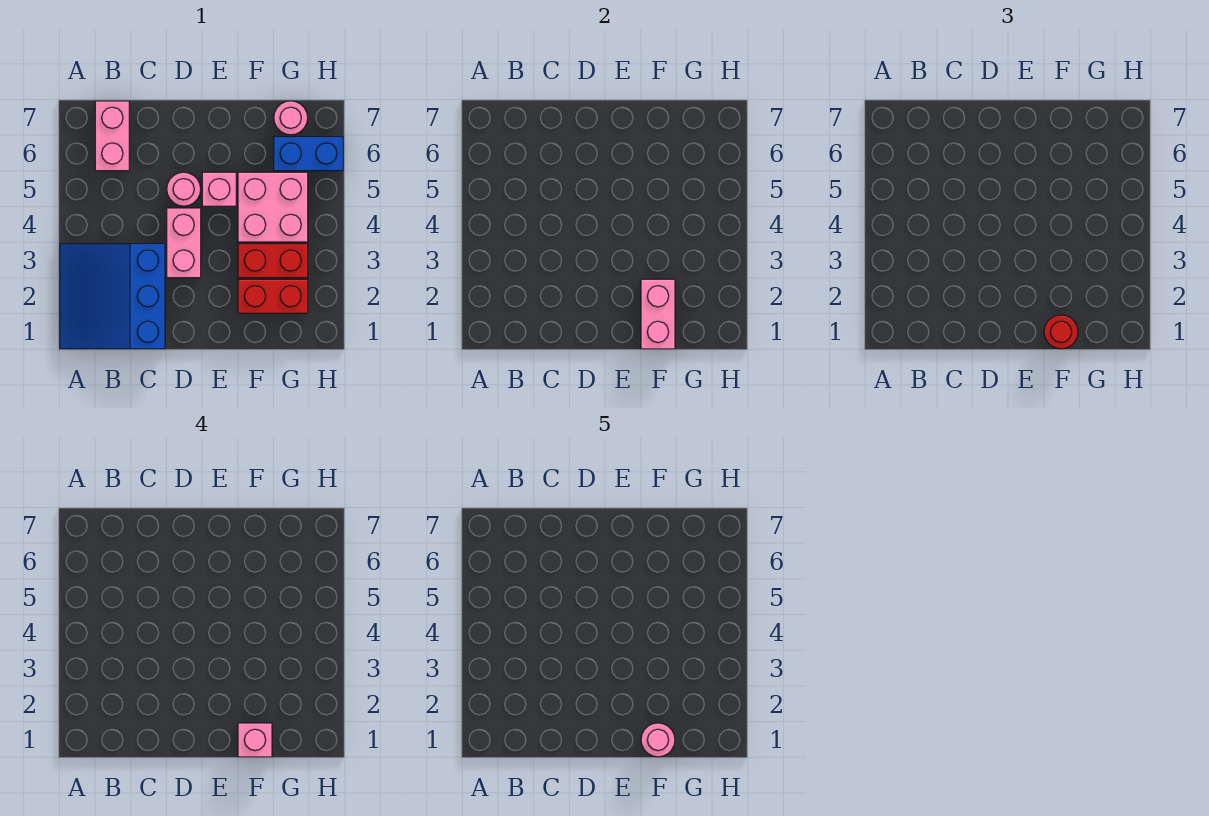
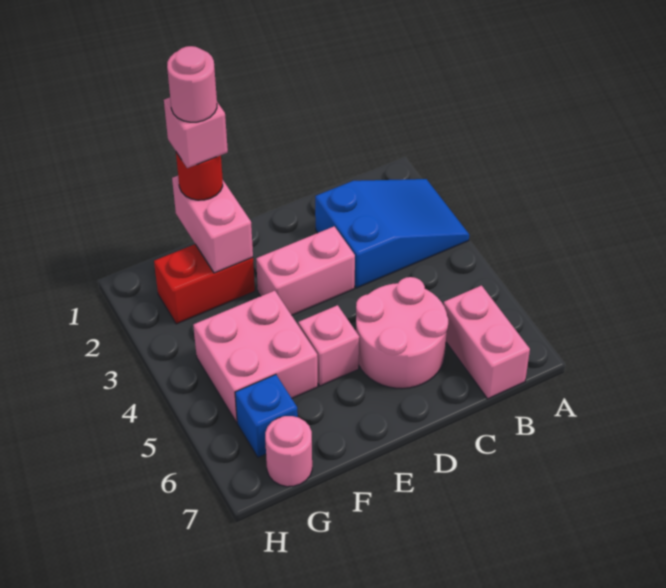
blue slope A1:C3 level 1 top C -> blue slope A2:C3 level 1 top C
pink brick D3:D4 level 1 -> pink brick D3:E3 level 1
pink round brick D5 level 1 -> pink round brick C5:D6 level 1
red brick F3:G3 level 1 -> none
blue brick G6:H6 level 1 -> blue brick G6 level 1

